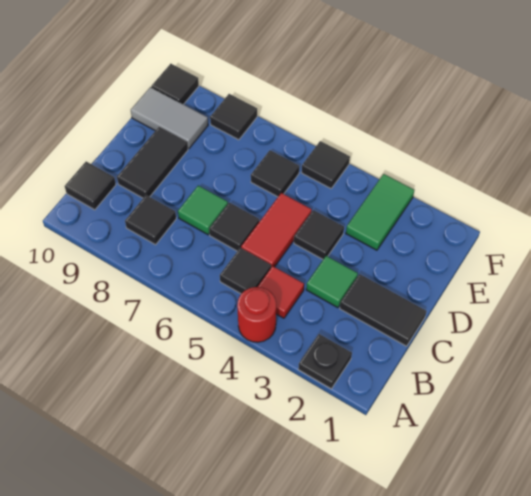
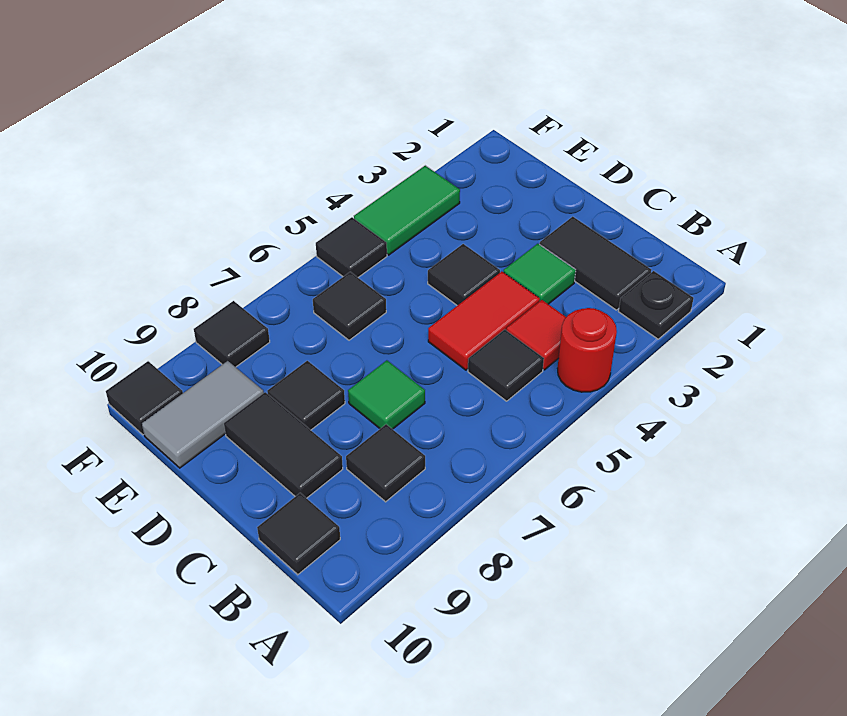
black tile C1:C2 level 1 -> black tile B2:C2 level 1
red tile C5:D5 level 1 -> red tile C4:C5 level 1
black tile C6 level 1 -> black tile D8 level 1
green tile E3:F3 level 1 -> green tile F3:F4 level 1

